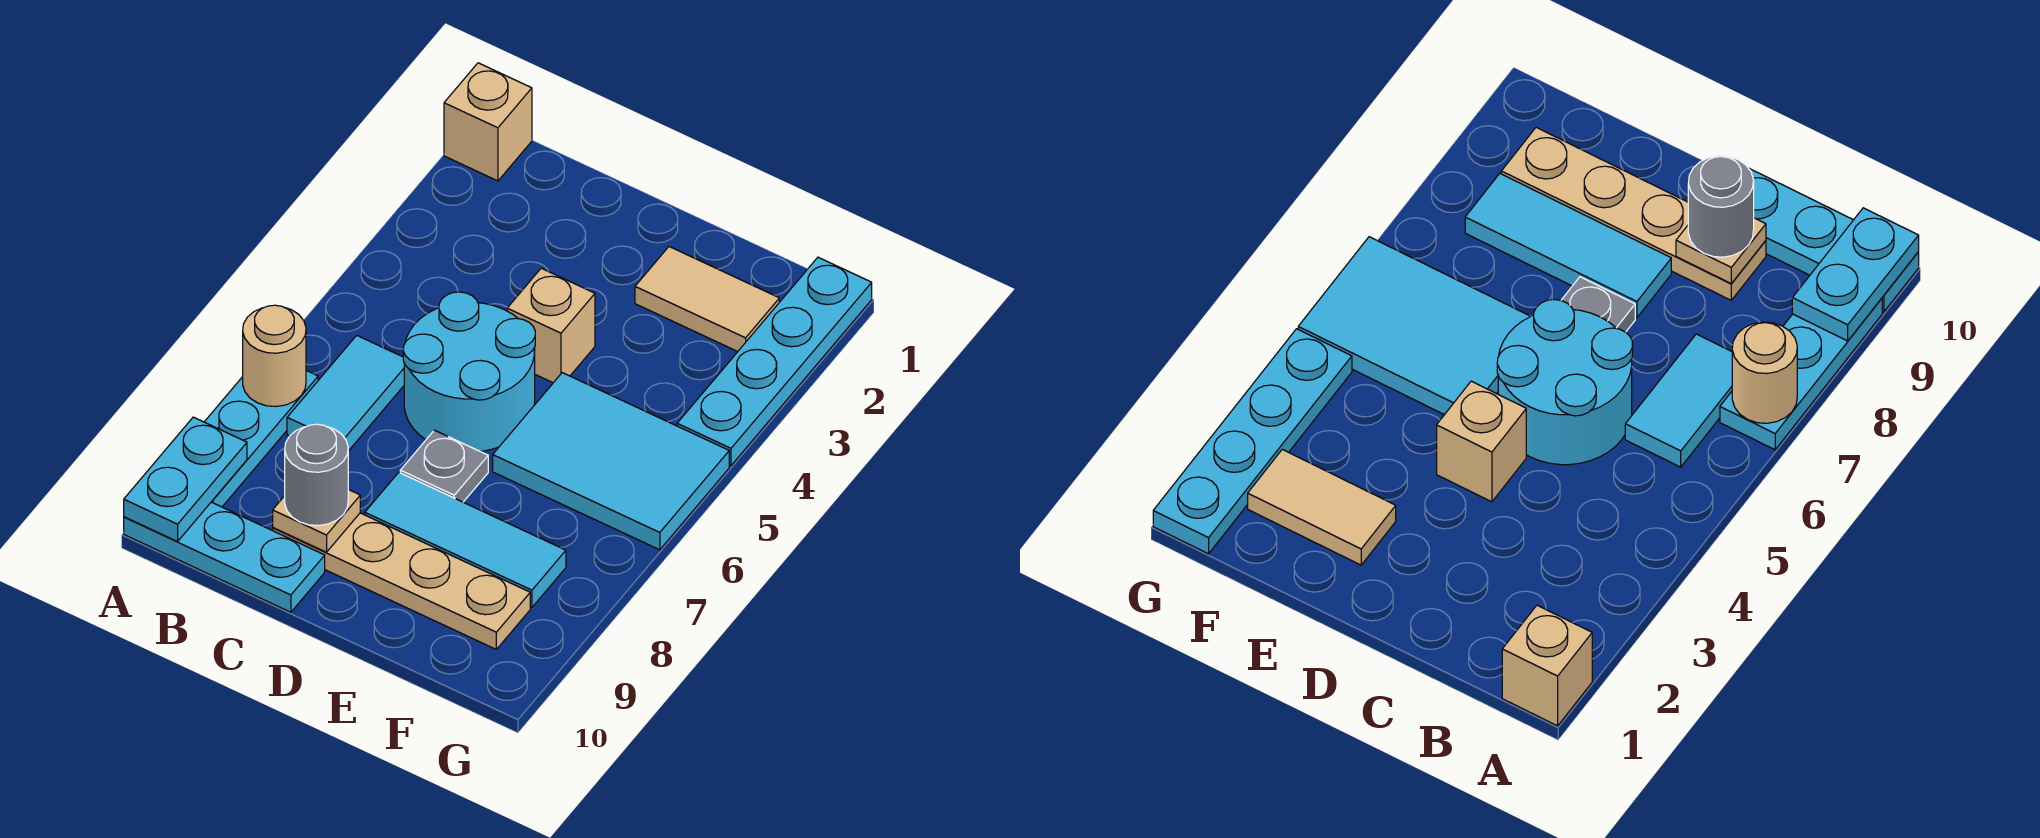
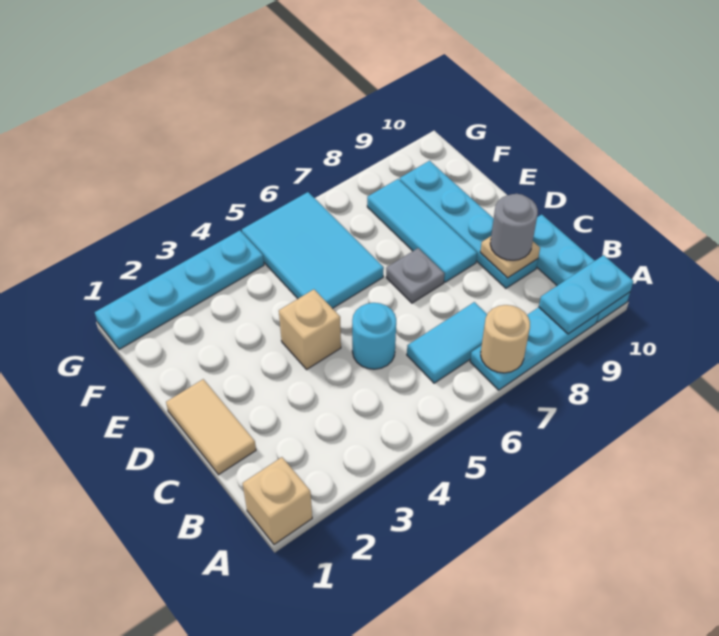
cyan round brick C5:D6 level 1 -> cyan round brick C5 level 1
tan plate C9:F9 level 1 -> cyan plate C9:F9 level 1
tan tile E2:F2 level 1 -> tan tile C1:D1 level 1

